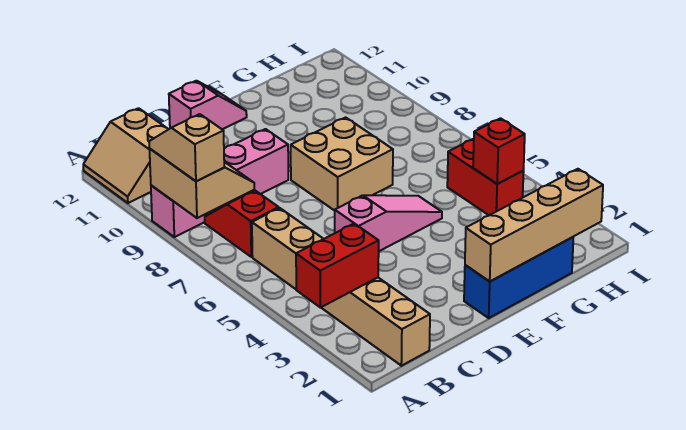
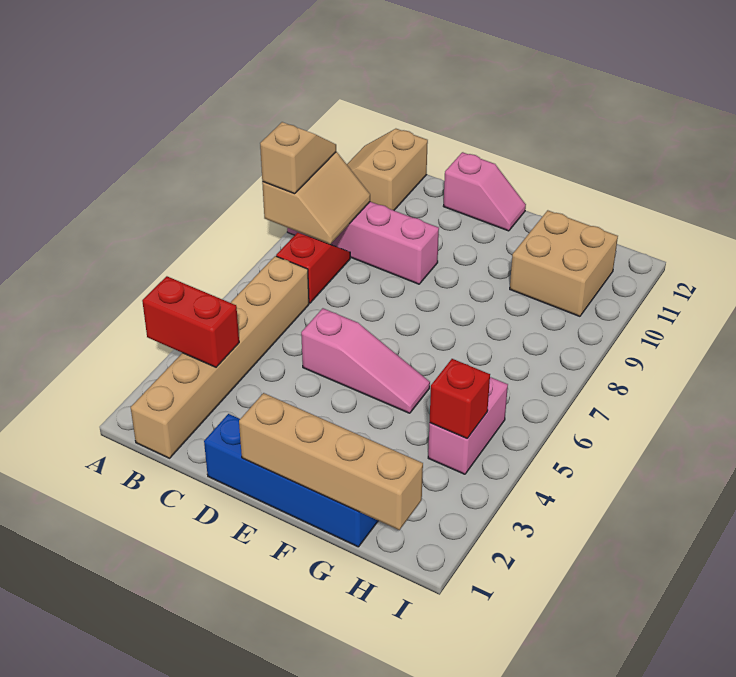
blue brick E1:G1 level 1 -> blue brick D1:G1 level 1
tan brick E7:F8 level 1 -> tan brick G10:H11 level 1
red brick H4:H5 level 1 -> pink brick H4:H5 level 1

